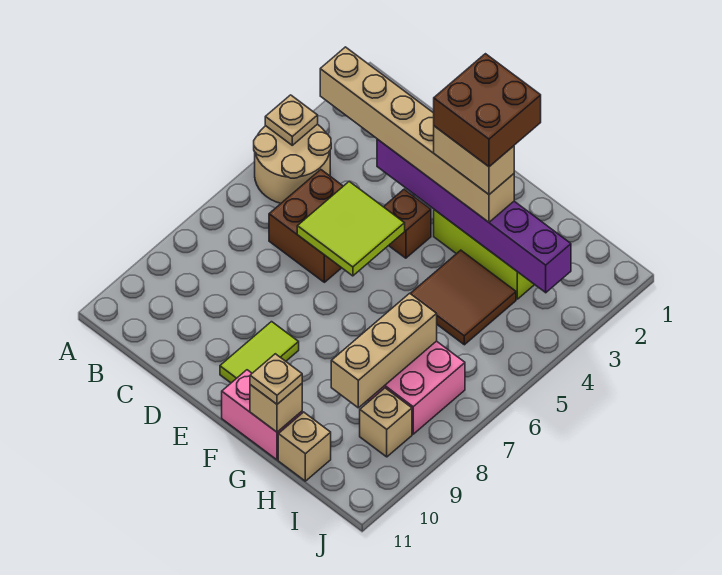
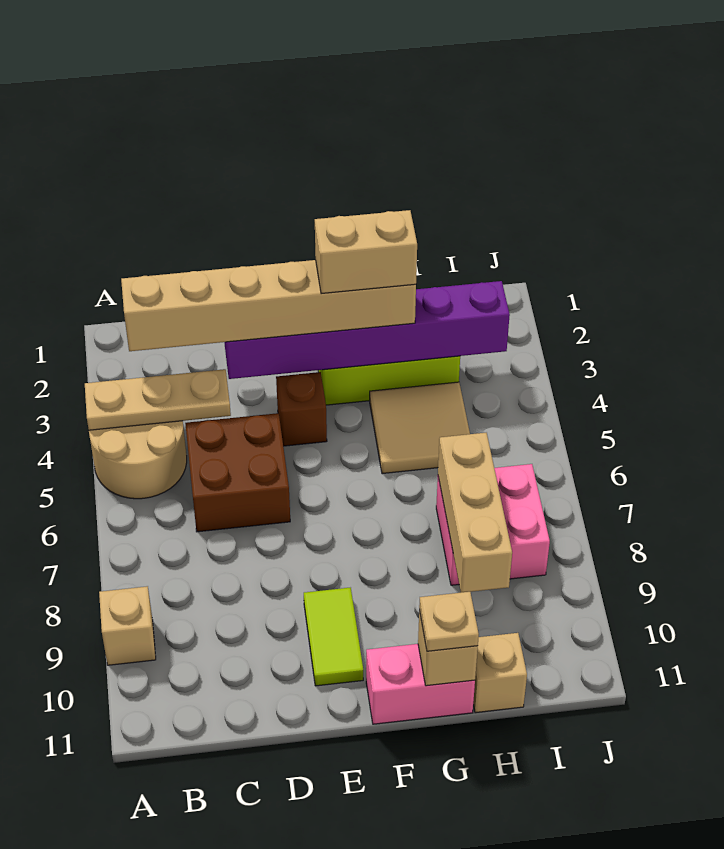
tan plate A4 level 2 -> tan plate A4:C4 level 2
lime tile D5:E6 level 2 -> none
brown brick F2:G3 level 5 -> none
brown tile G4:H5 level 1 -> tan tile G4:H5 level 1
tan brick I9 level 1 -> tan brick A9 level 1

